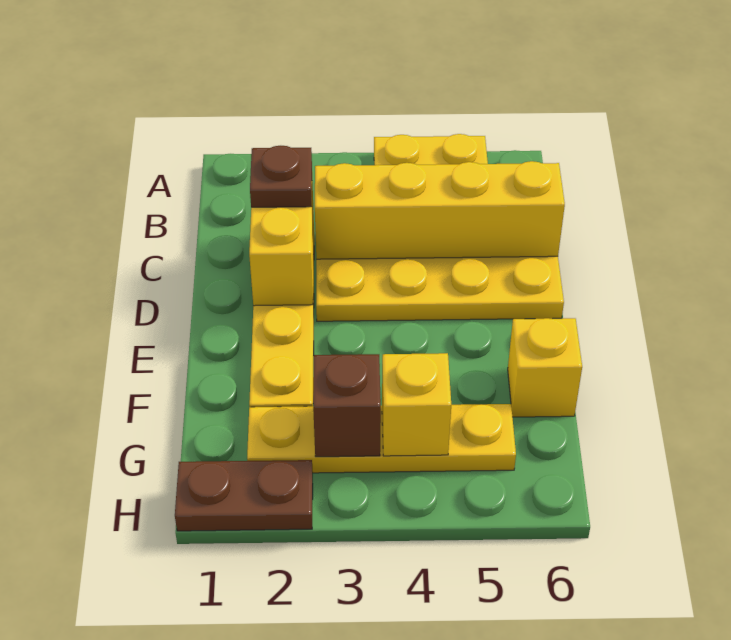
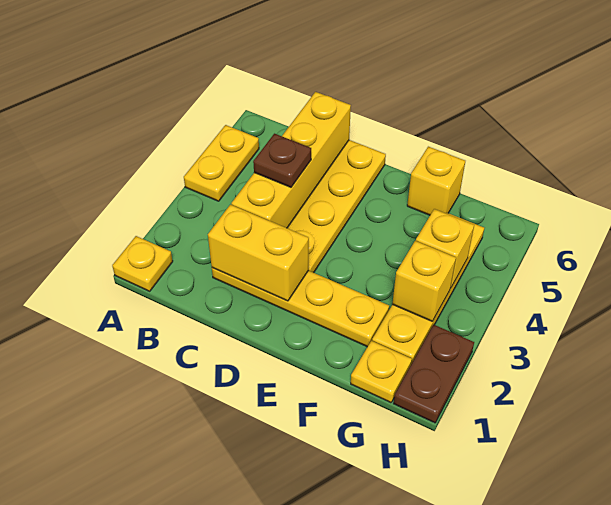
none -> yellow plate A1 level 1
brown plate C2 level 3 -> brown plate C4 level 3
none -> yellow plate G1 level 1
brown brick G3 level 2 -> yellow brick G3 level 2

